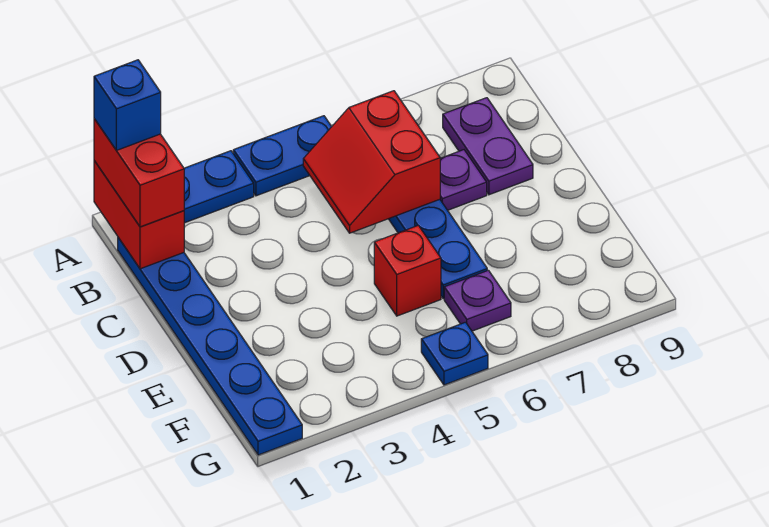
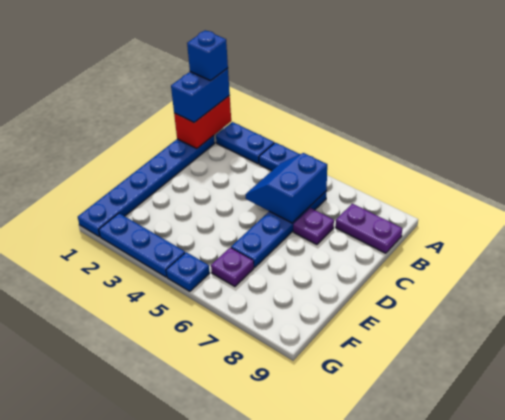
red brick A1:B1 level 3 -> blue brick A1:B1 level 3
red slope B5:C6 level 2 top 6 -> blue slope B5:C6 level 2 top 6
purple plate B8:C8 level 1 -> purple plate B8:B9 level 1
red brick E5 level 1 -> none
none -> blue plate G2:G4 level 1

